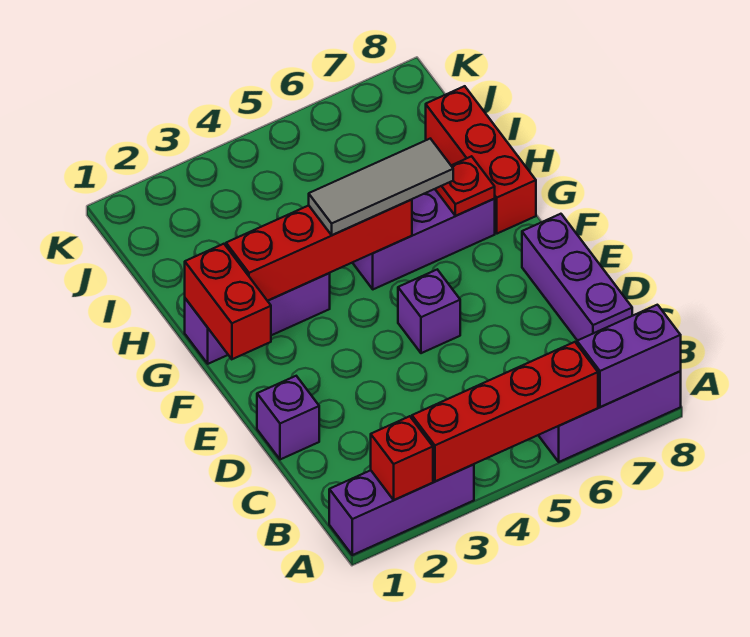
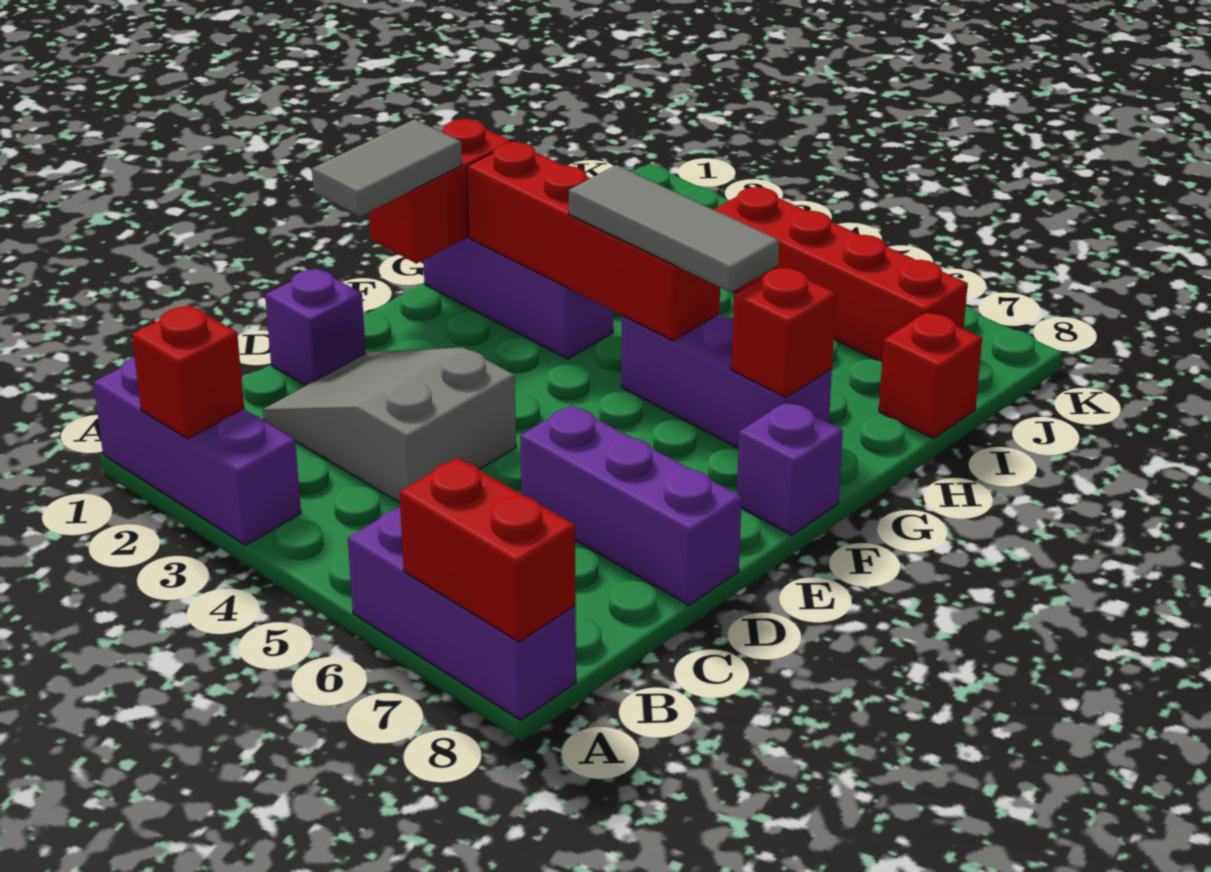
red brick A3:A6 level 2 -> red brick J4:J7 level 1
purple brick A7:A8 level 2 -> red brick A7:A8 level 2
none -> grey slope C2:D4 level 1 top 4
purple brick C8:E8 level 1 -> purple brick D6:D8 level 1
none -> grey tile E1:F1 level 3
purple brick E5 level 1 -> purple brick F8 level 1
red plate G7 level 2 -> red brick G7 level 2
red brick G8:I8 level 1 -> red brick I8 level 1

